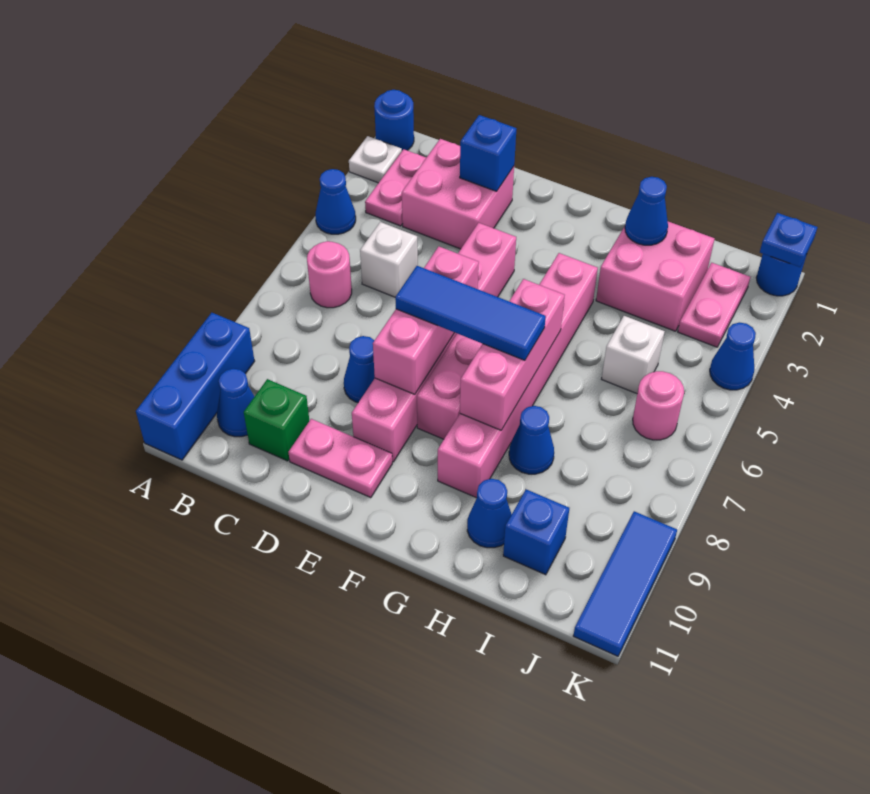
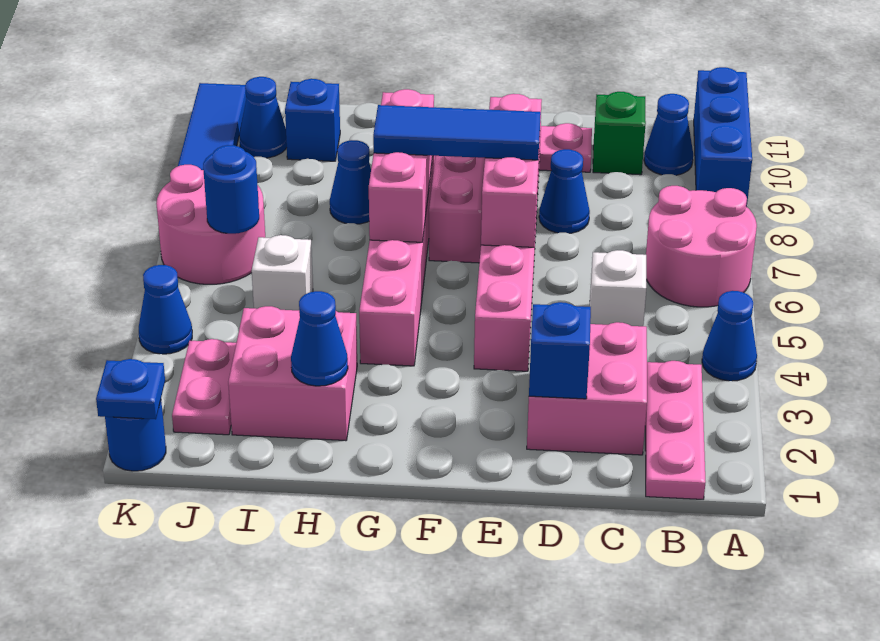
blue round brick A1 level 1 -> blue round brick J6 level 2
white plate A2 level 1 -> none
pink plate B2:B3 level 1 -> pink plate B1:B3 level 1
pink round brick B6 level 1 -> pink round brick A6:B7 level 1
blue cone H10 level 1 -> blue cone J10 level 1
pink round brick J6 level 1 -> pink round brick J6:K7 level 1

